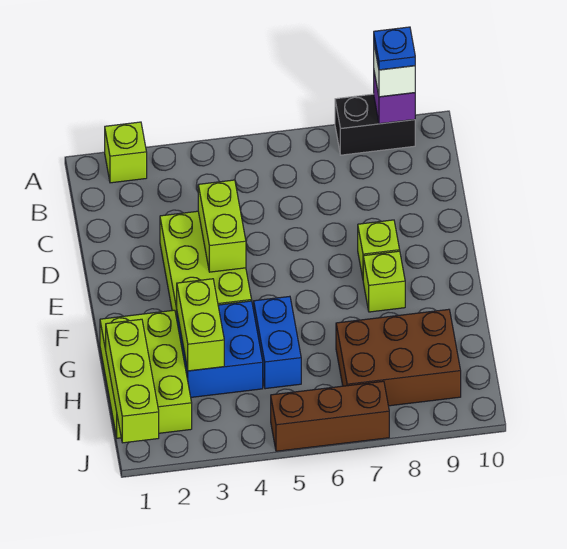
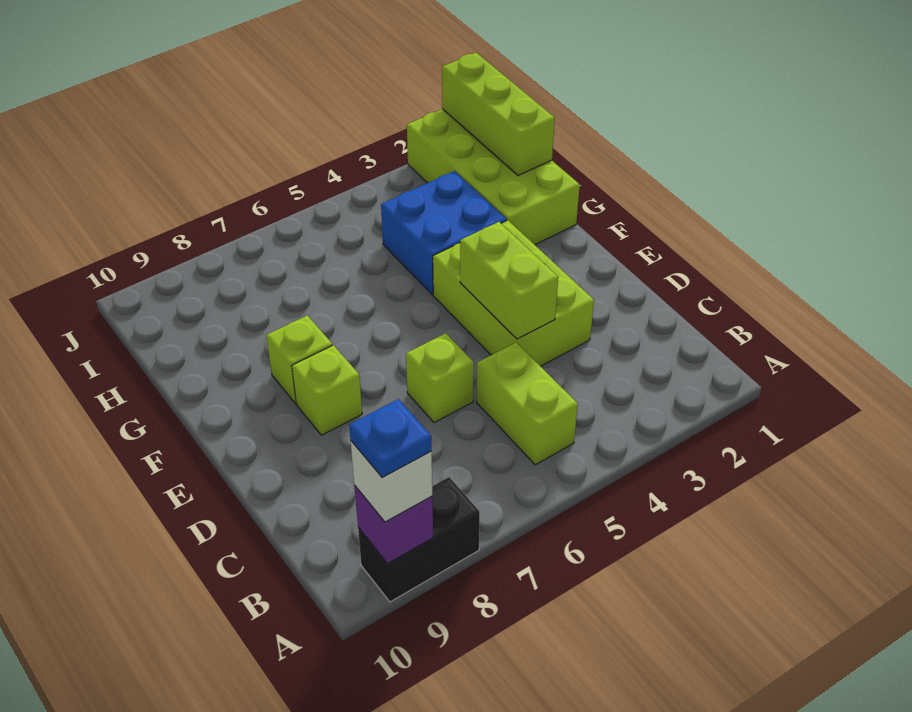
lime brick A2 level 1 -> lime brick D6 level 1
lime brick G1:I2 level 1 -> lime brick G1:J2 level 1
lime brick G3:H3 level 2 -> lime brick B5:C5 level 1
blue brick G5:H5 level 1 -> none
brown brick H7:I9 level 1 -> none
brown brick J5:J7 level 1 -> none

